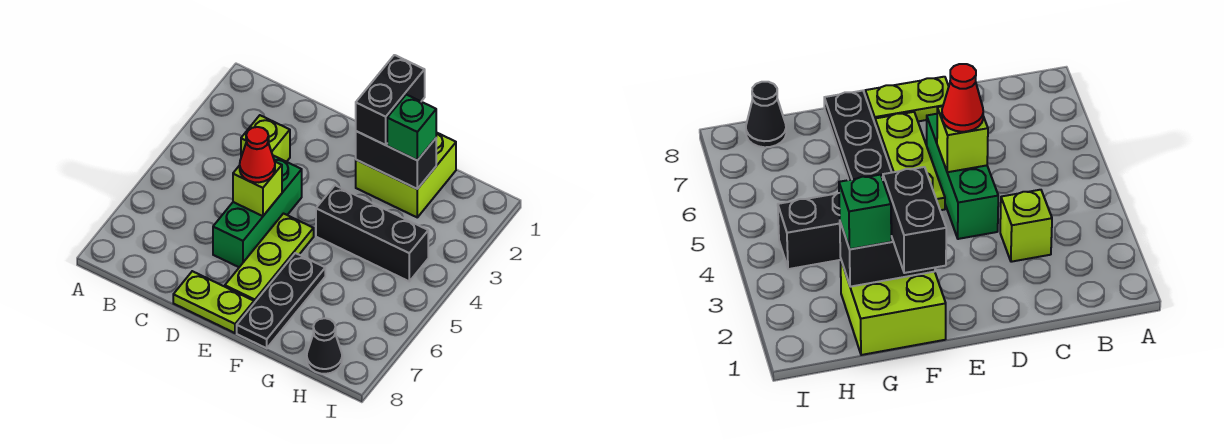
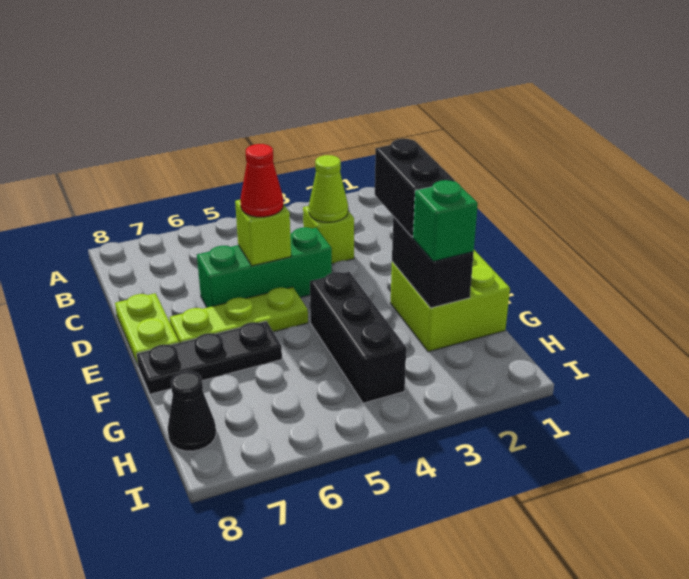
none -> lime cone C3 level 2
black brick F1:F2 level 3 -> black brick E2:F2 level 3

